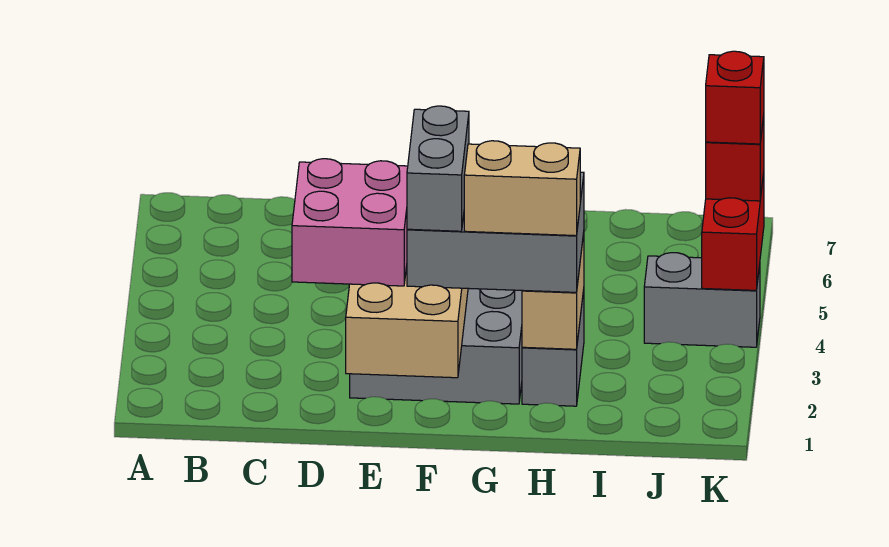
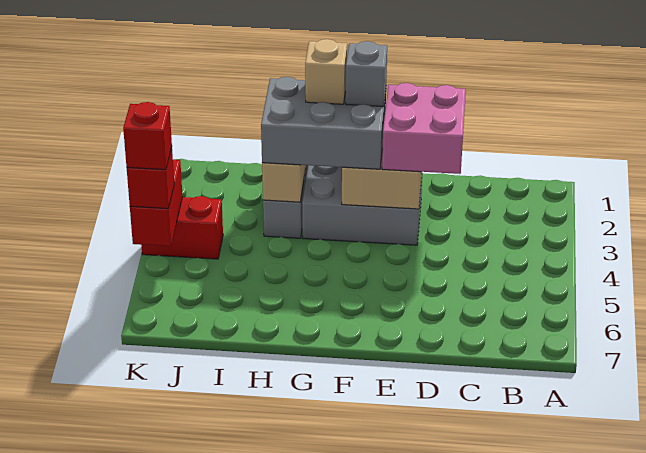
grey brick F2:F3 level 4 -> grey brick F2 level 4
tan brick G2:H2 level 4 -> tan brick G2 level 4
grey brick J4:K4 level 1 -> red brick J4:K4 level 1

